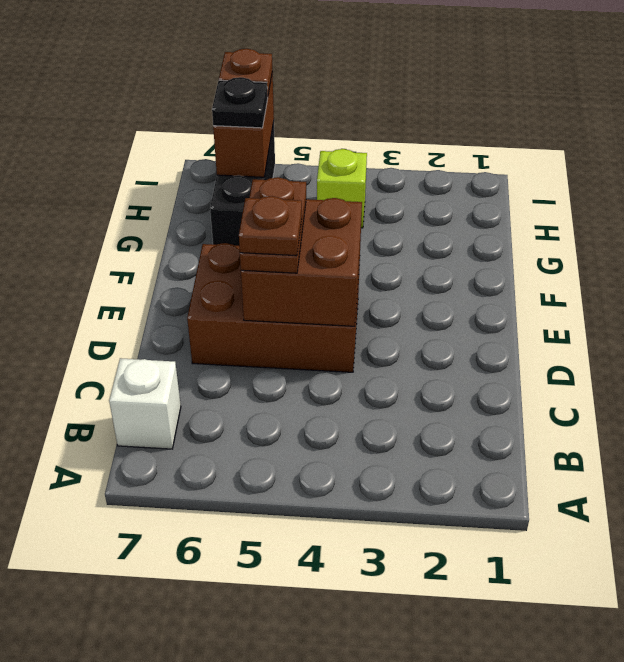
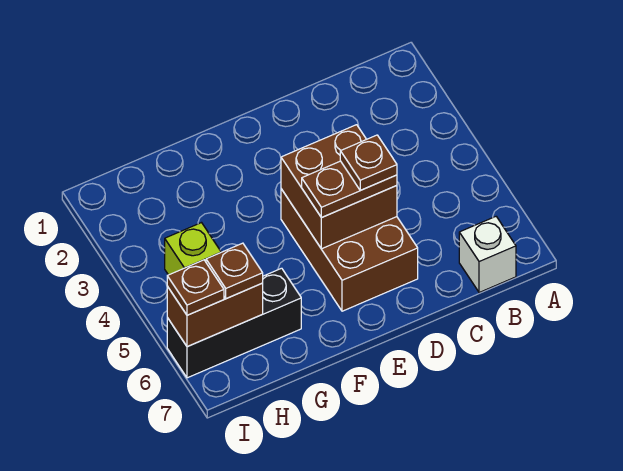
black plate H6 level 3 -> brown plate H6 level 3

